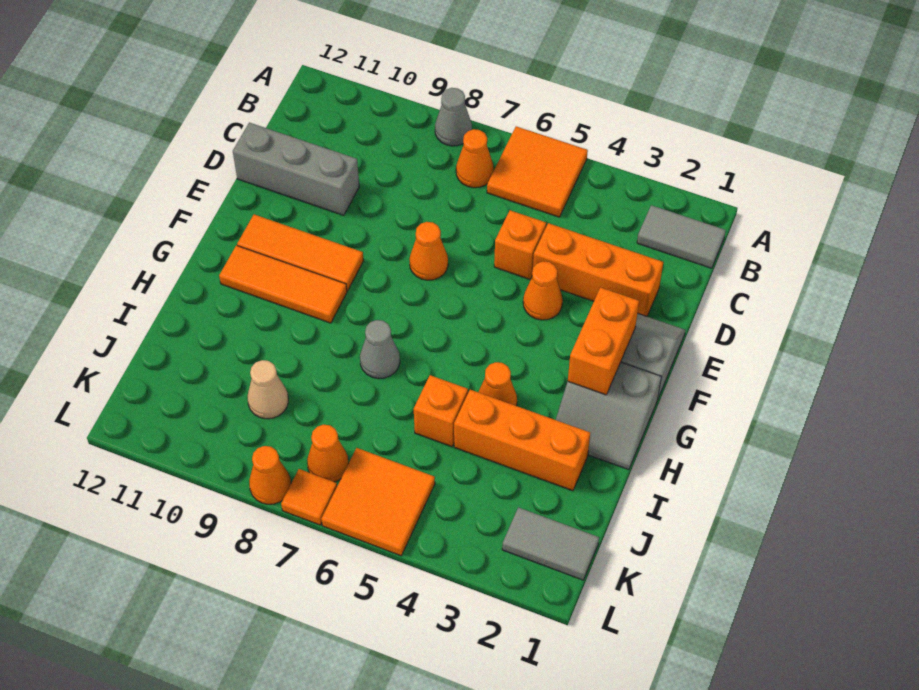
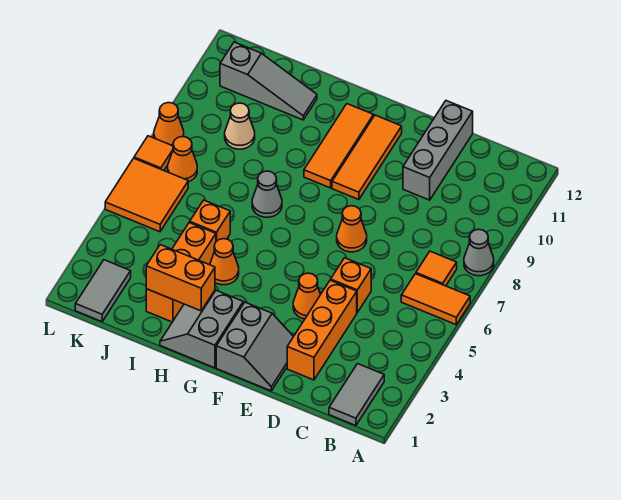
orange tile A5:B6 level 1 -> orange tile A6:B6 level 1
orange cone B7 level 1 -> orange tile B7 level 1
orange brick F2:G2 level 2 -> orange brick H2:I2 level 2
none -> grey slope I11:K11 level 1 top K

